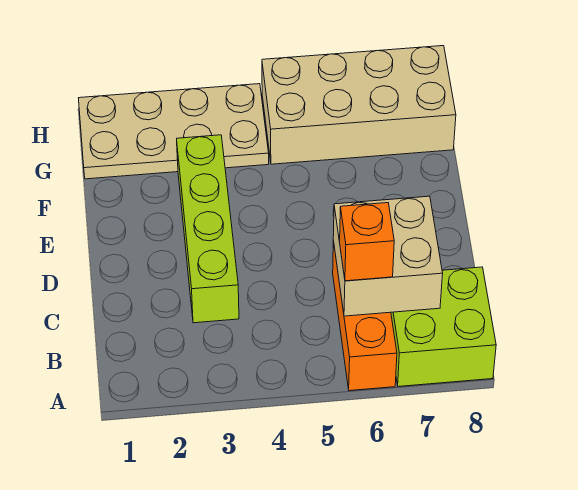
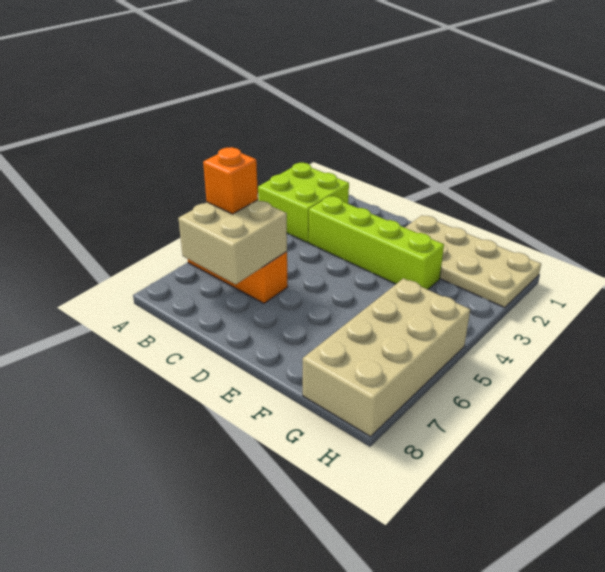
lime brick A7:B8 level 1 -> lime brick A2:B3 level 1
tan plate G1:H4 level 1 -> tan plate E1:H2 level 1

